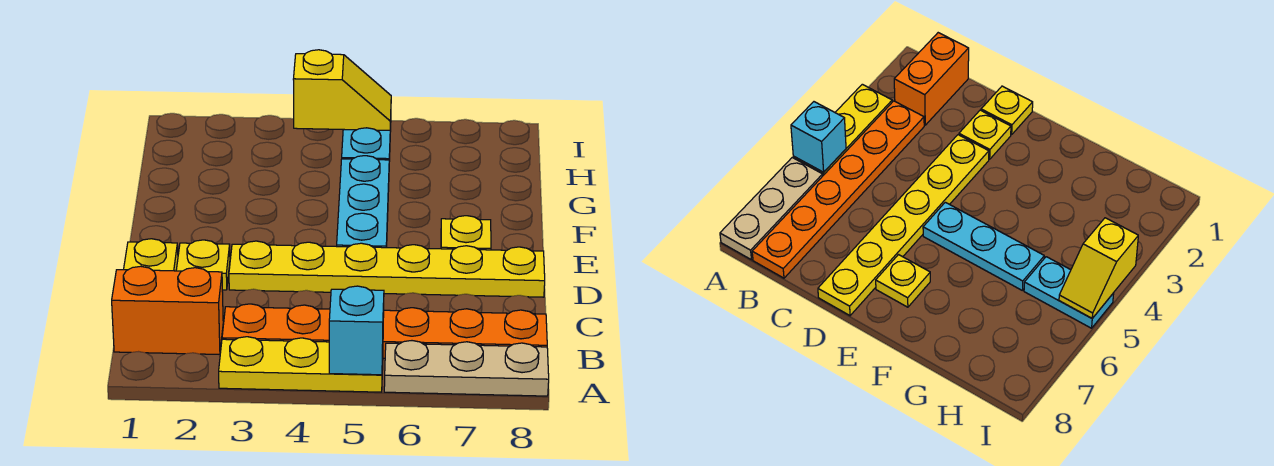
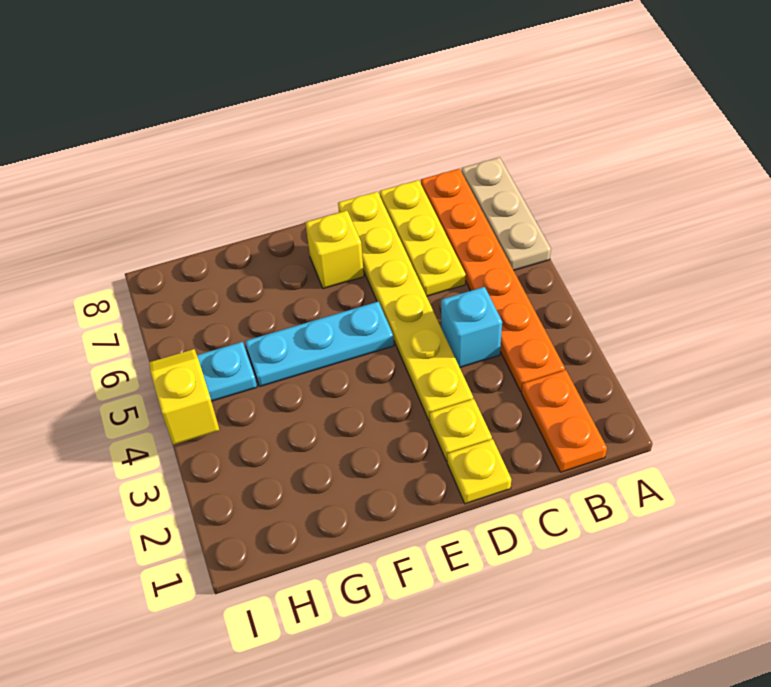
yellow plate A3:A5 level 1 -> yellow plate C6:C8 level 1
cyan brick A5 level 2 -> cyan brick C4 level 1
orange brick B1:B2 level 1 -> orange plate B1:B2 level 1
yellow plate E7 level 1 -> yellow brick E7 level 1

